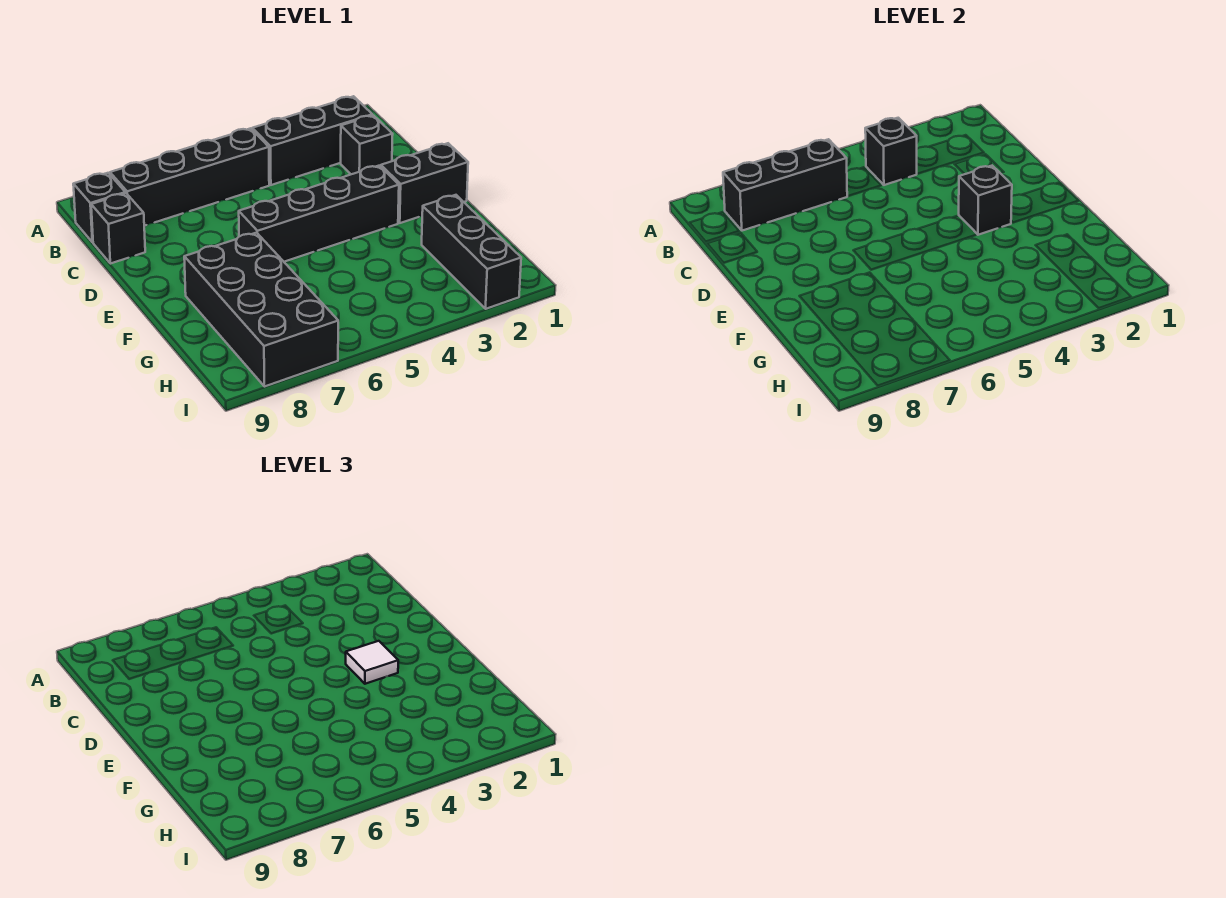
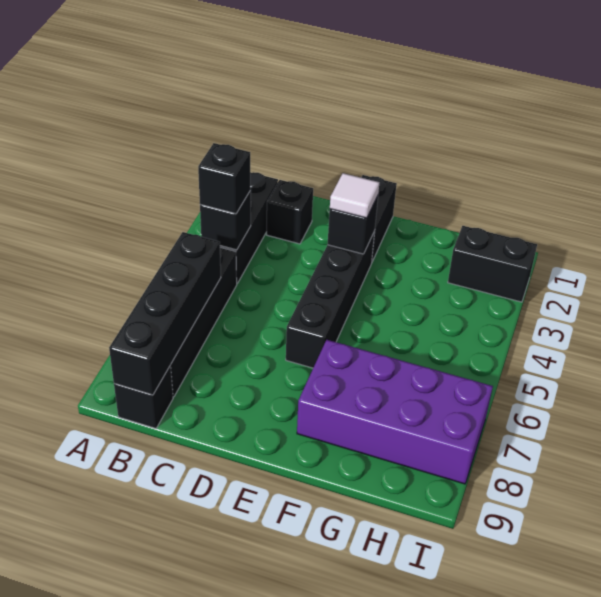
black brick B6:B8 level 2 -> black brick B6:B9 level 2
black brick C9 level 1 -> black brick B4 level 3
black brick F7:I8 level 1 -> purple brick F7:I8 level 1
black brick G2:I2 level 1 -> black brick H2:I2 level 1

